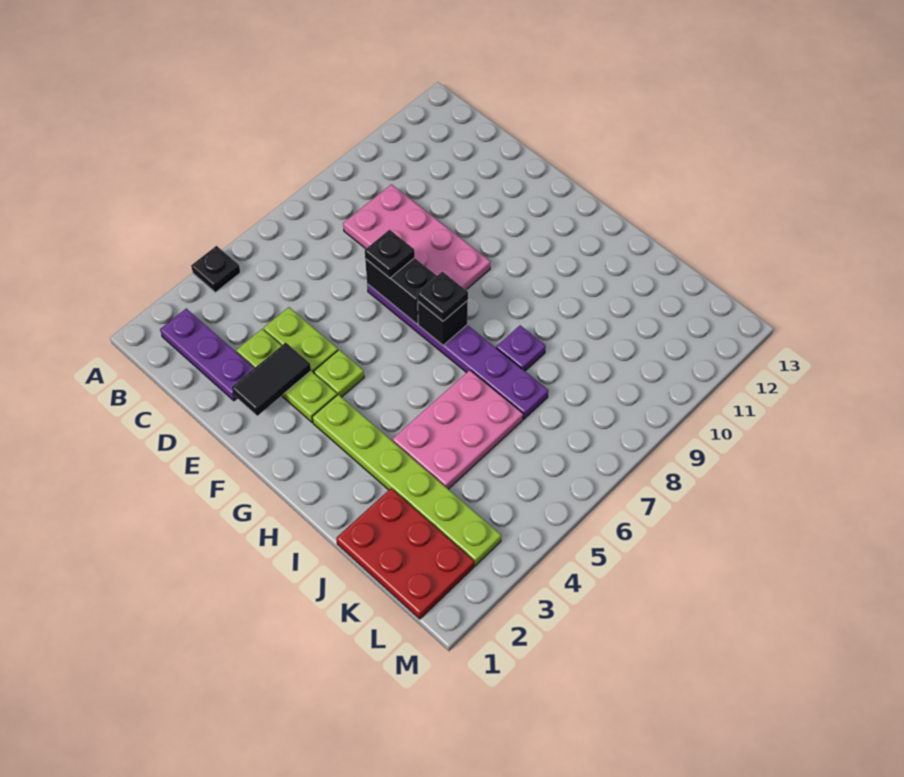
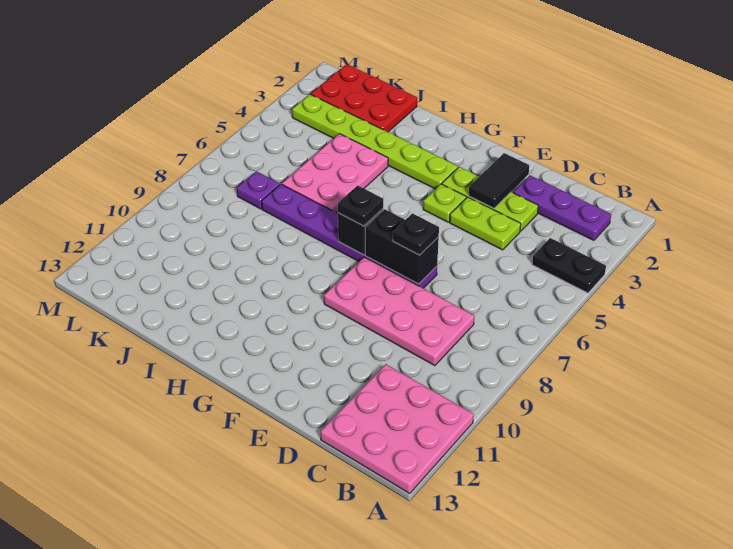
black plate A4 level 1 -> black plate A4:B4 level 1
none -> pink plate A11:C13 level 1
purple plate I8 level 1 -> purple plate K7 level 1

